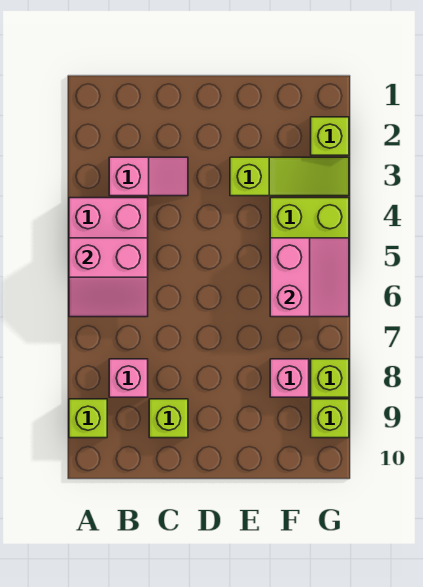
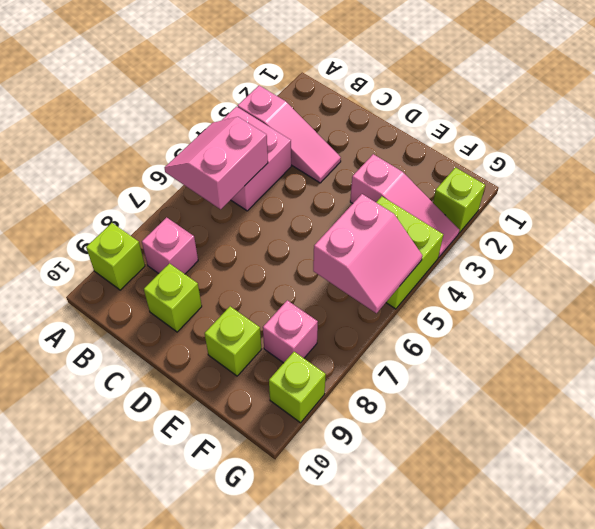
pink slope A5:B6 level 2 top 5 -> pink slope A5:B6 level 2 top B
pink slope B3:C3 level 1 top B -> pink slope A3:C3 level 1 top A
lime slope E3:G3 level 1 top E -> pink slope E3:G3 level 1 top E
lime brick G8 level 1 -> lime brick E9 level 1

